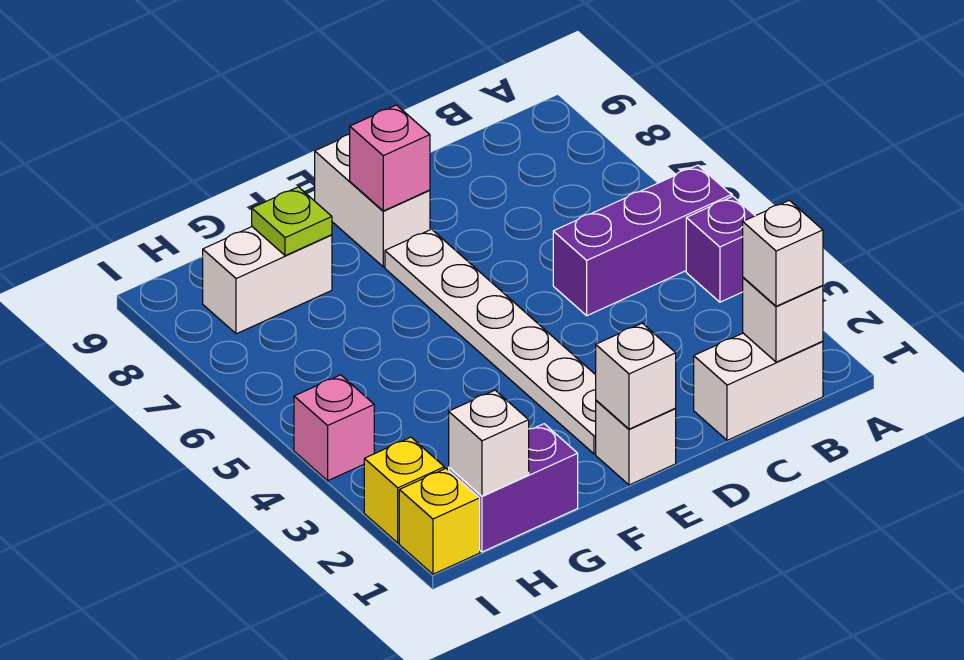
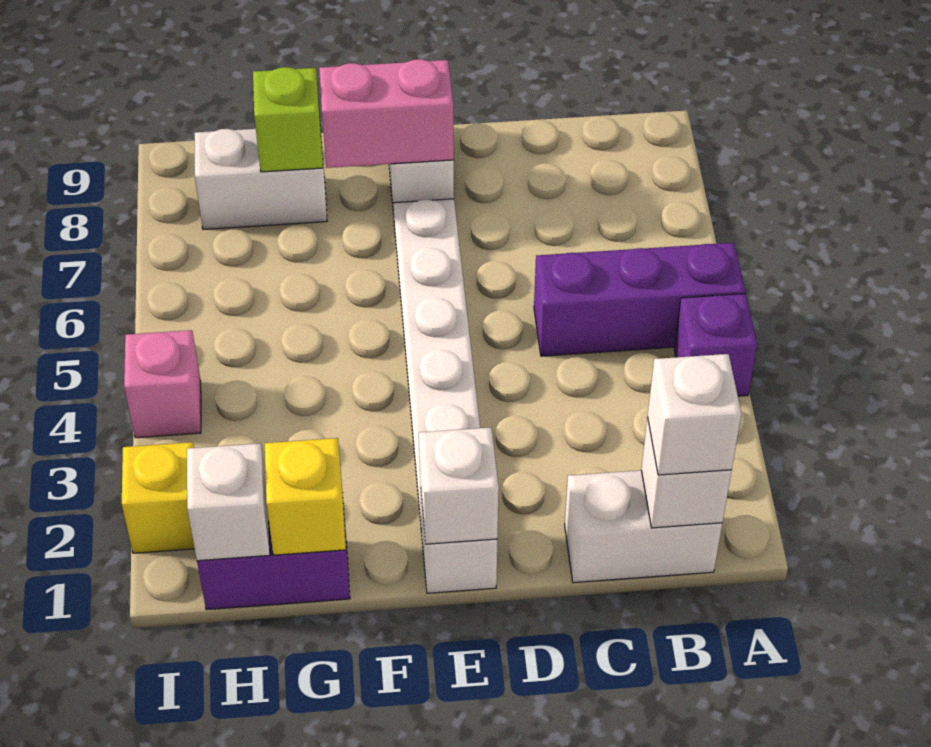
pink brick E8 level 2 -> pink brick E8:F8 level 2
lime plate G8 level 2 -> lime brick G8 level 2
yellow brick I1 level 1 -> yellow brick G1 level 2

